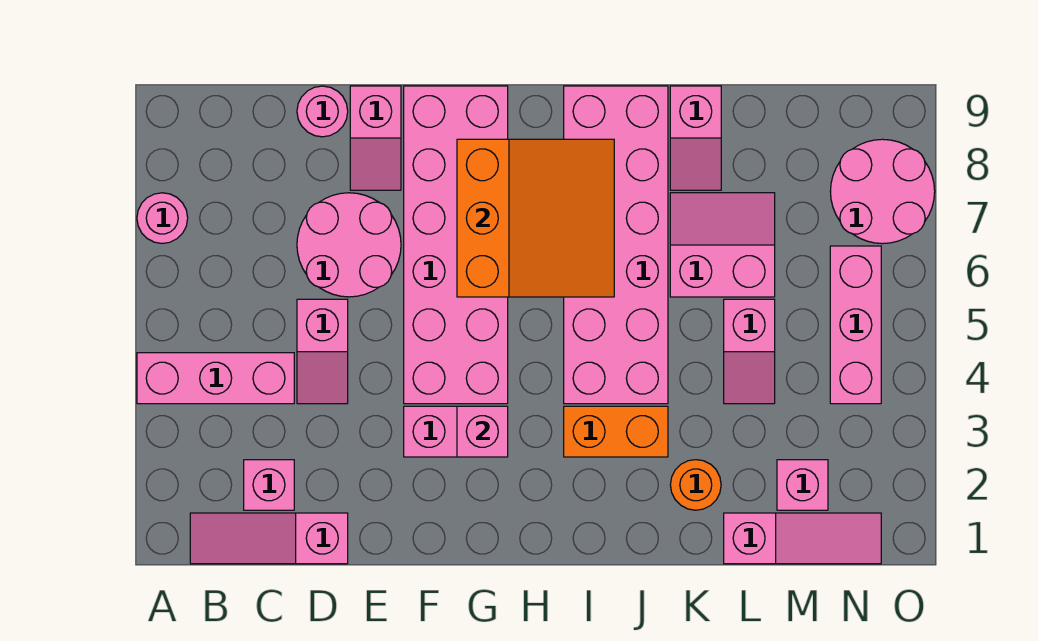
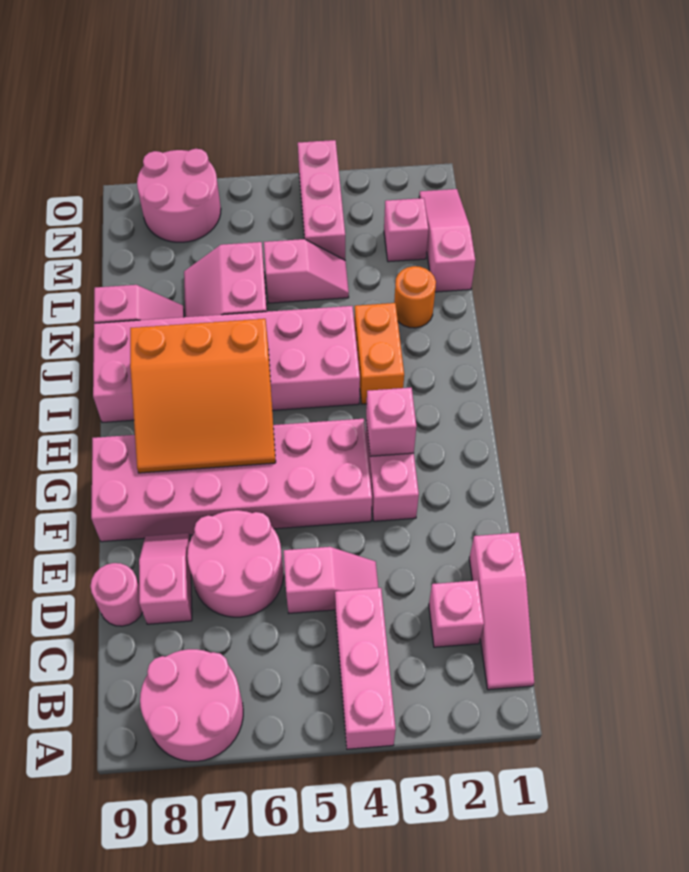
pink round brick A7 level 1 -> pink round brick A7:B8 level 1
pink slope E8:E9 level 1 top 9 -> pink slope D8:E8 level 1 top D
orange slope G6:I8 level 2 top G -> orange slope G6:I8 level 2 top I
pink brick N4:N6 level 1 -> pink brick M4:O4 level 1

